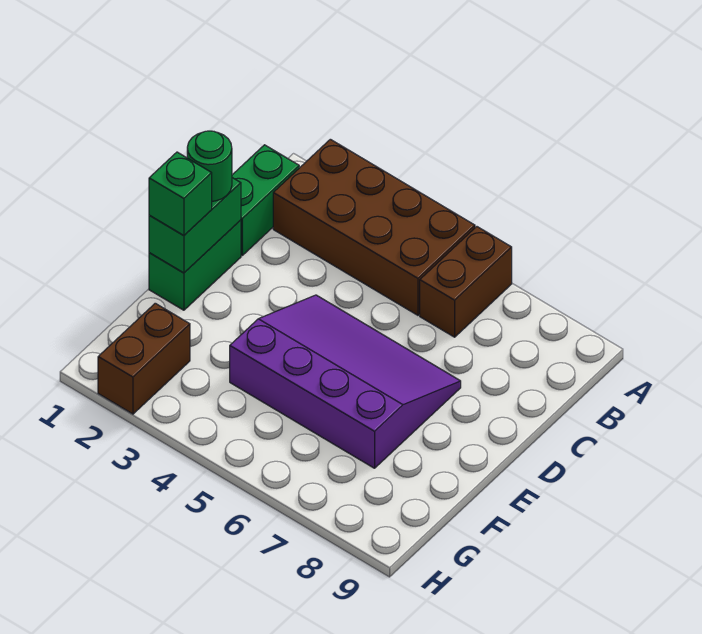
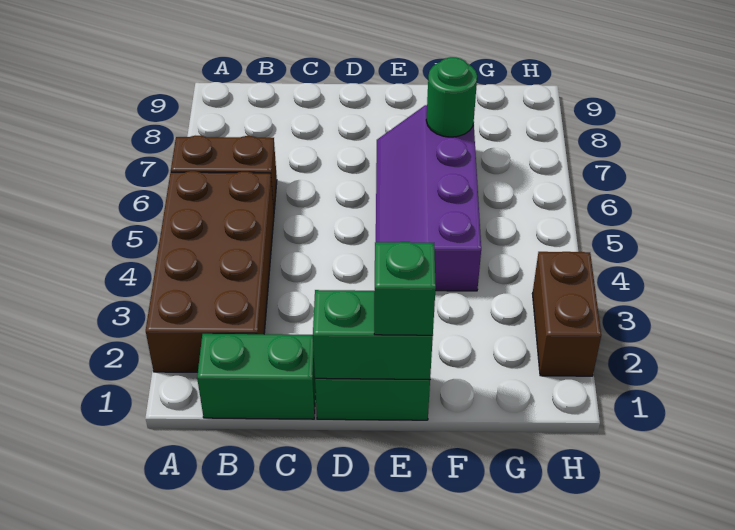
green round brick D1 level 3 -> green round brick F7 level 2
purple slope D4:F7 level 1 top F -> purple slope E4:F7 level 1 top F
brown brick G2:H2 level 1 -> brown brick H2:H3 level 1

